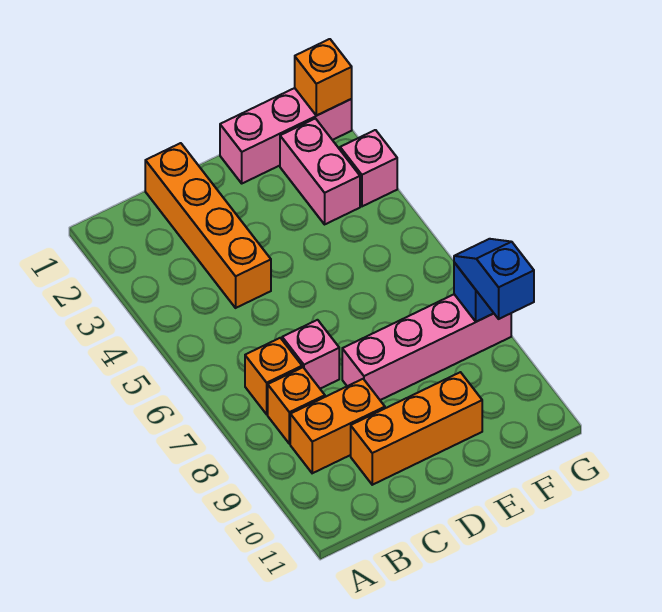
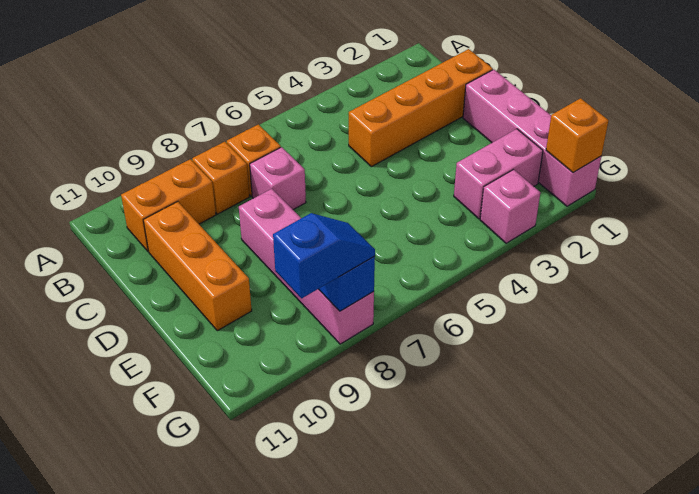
orange brick B9:C9 level 1 -> orange brick B9:B10 level 1
pink brick E1:G1 level 1 -> pink brick D1:G1 level 1

